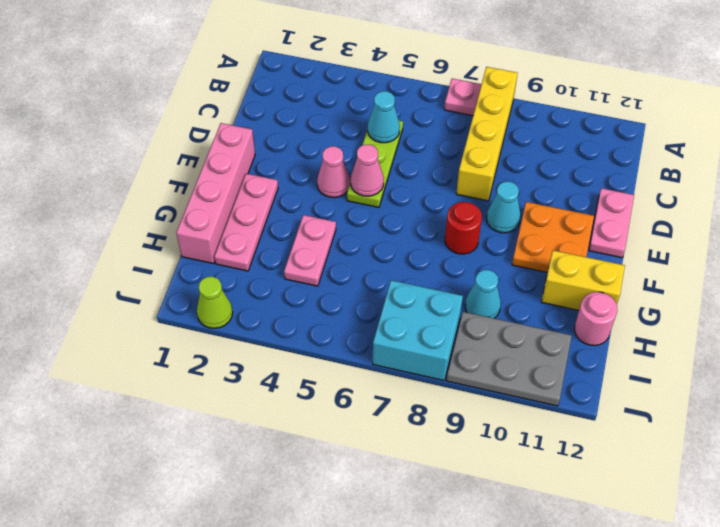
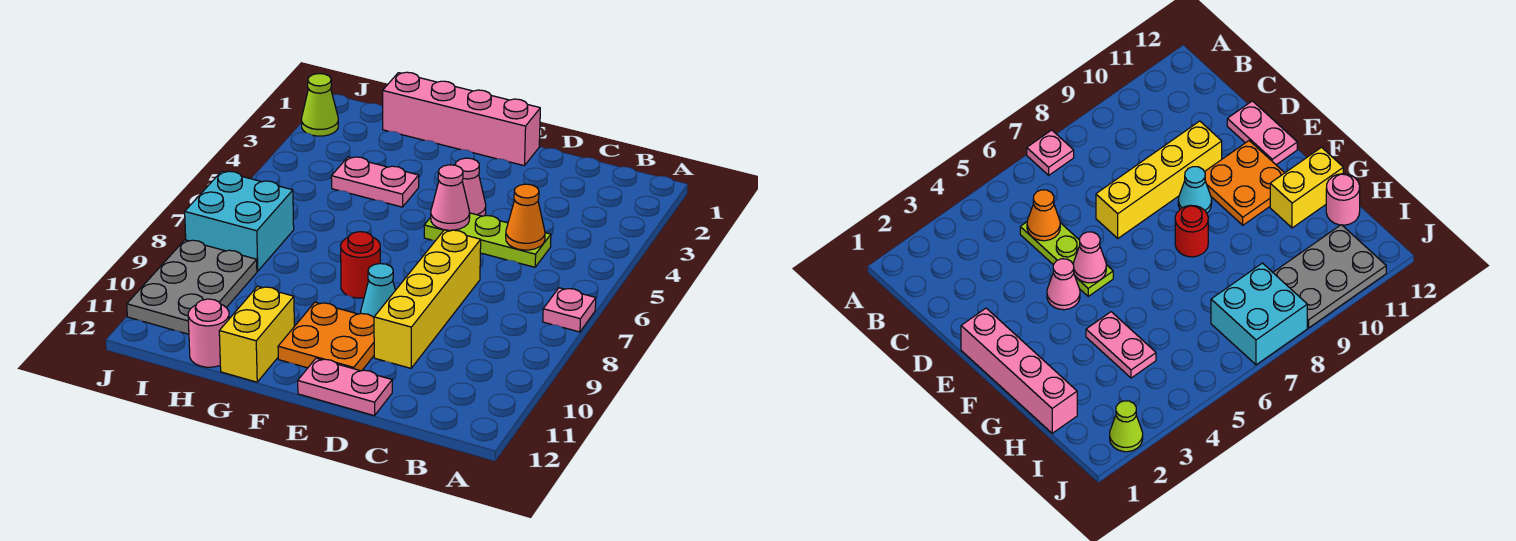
yellow brick A8:D8 level 1 -> yellow brick D7:D10 level 1
cyan cone C5 level 2 -> orange cone C5 level 2
pink plate F2:H2 level 1 -> none
cyan cone H9 level 1 -> none

